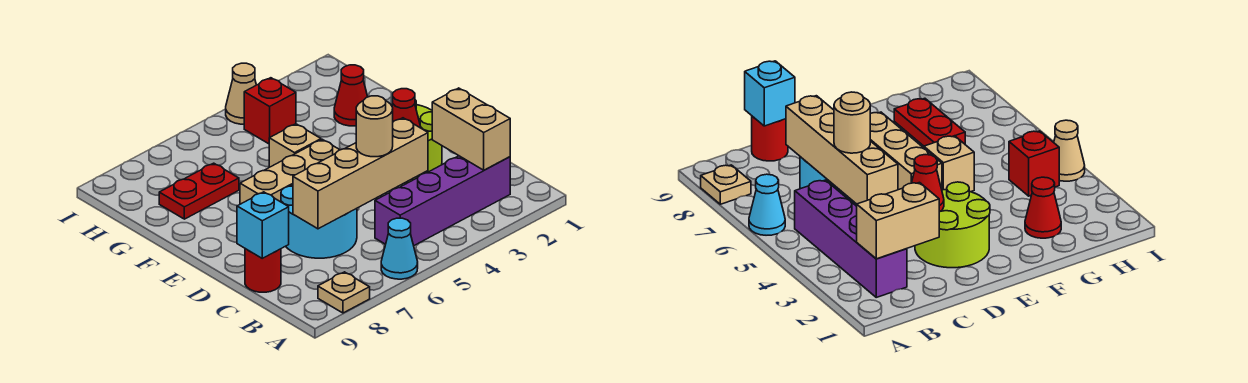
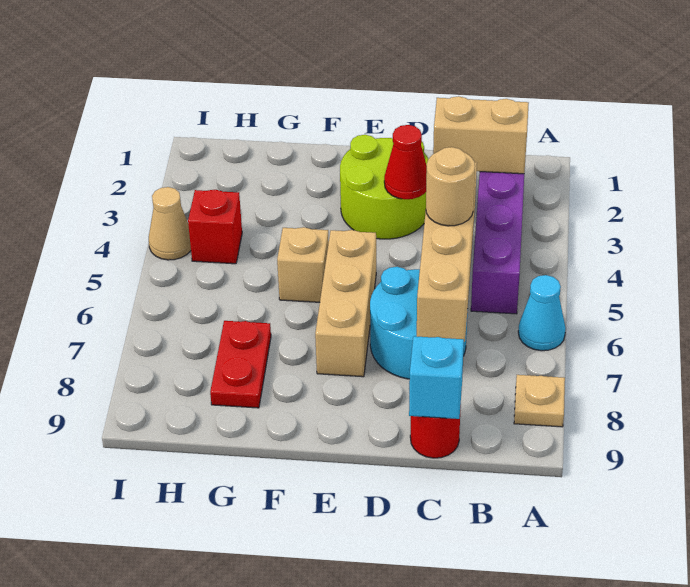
red cone G2 level 1 -> none

